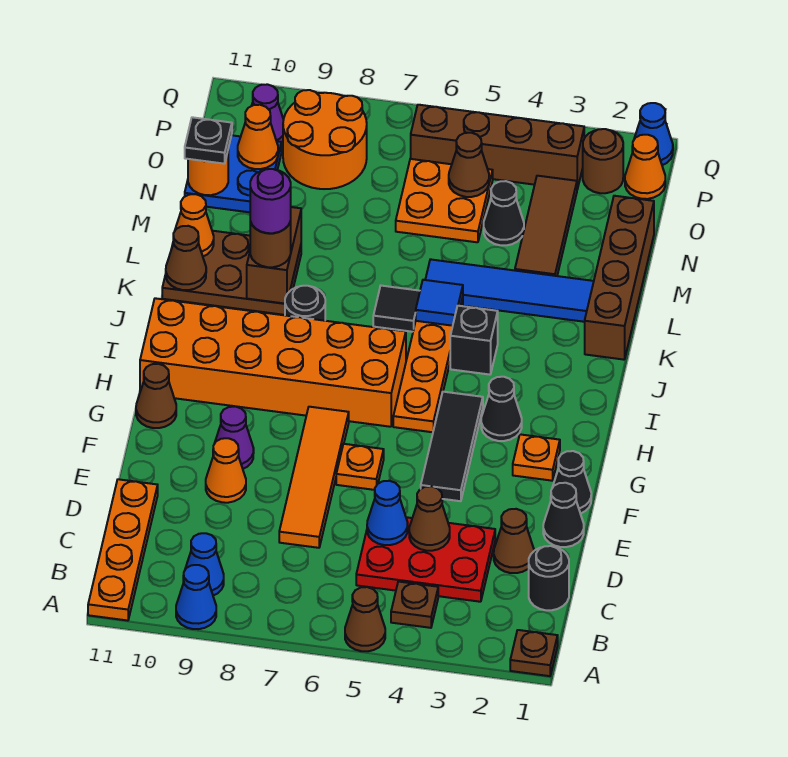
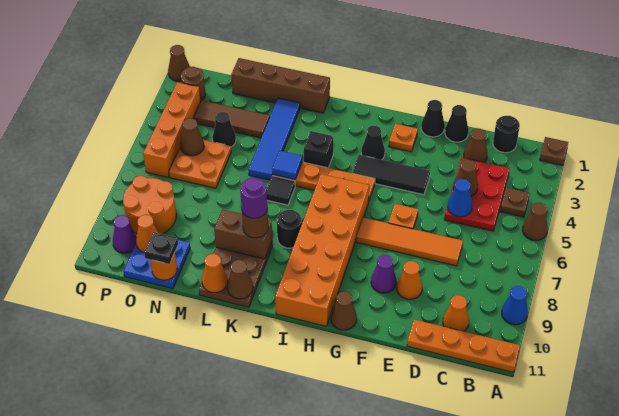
blue cone B9 level 1 -> none
orange cone P1 level 1 -> orange cone C10 level 1
brown brick P3:P6 level 1 -> orange brick P3:P6 level 1
blue cone Q1 level 1 -> brown cone Q1 level 1

